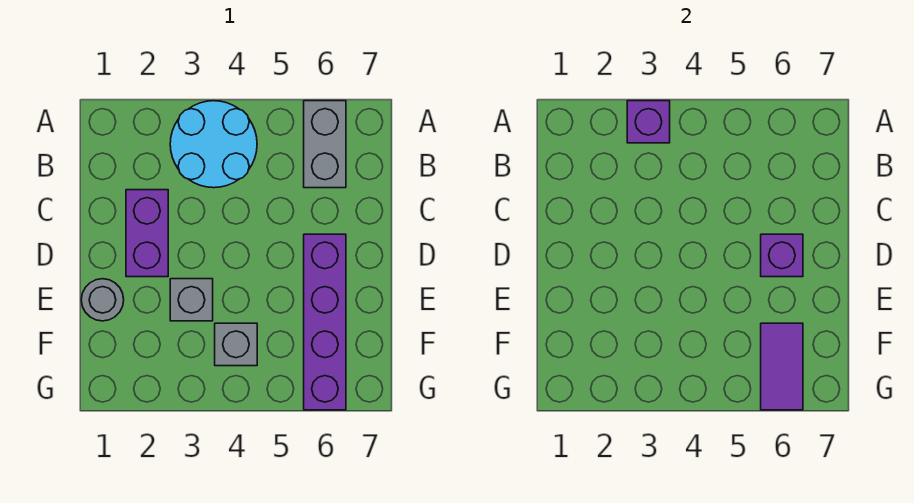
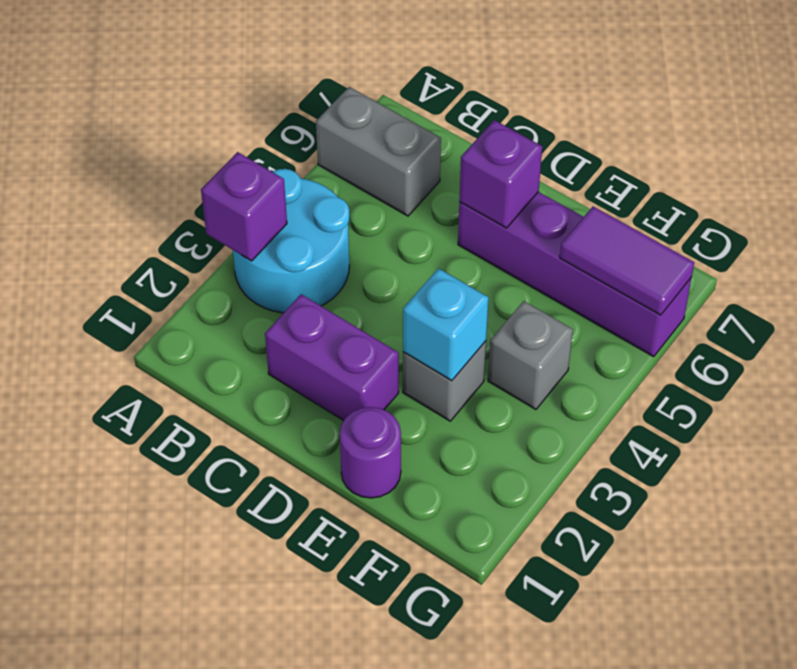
grey round brick E1 level 1 -> purple round brick E1 level 1
none -> cyan brick E3 level 2

